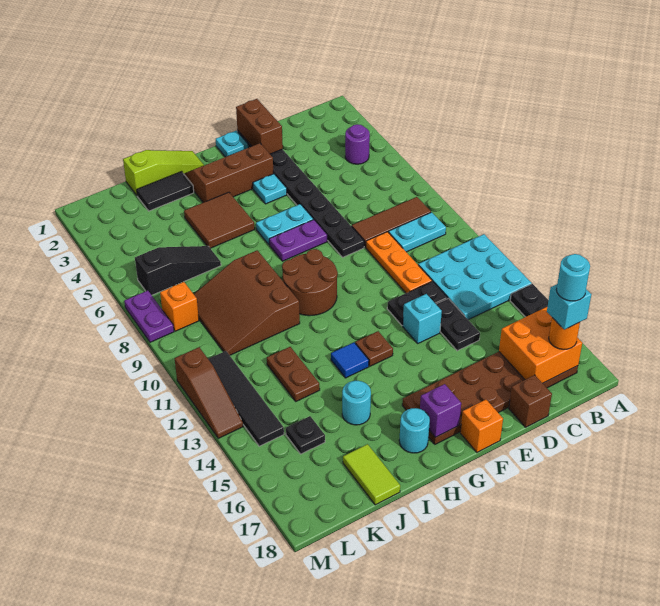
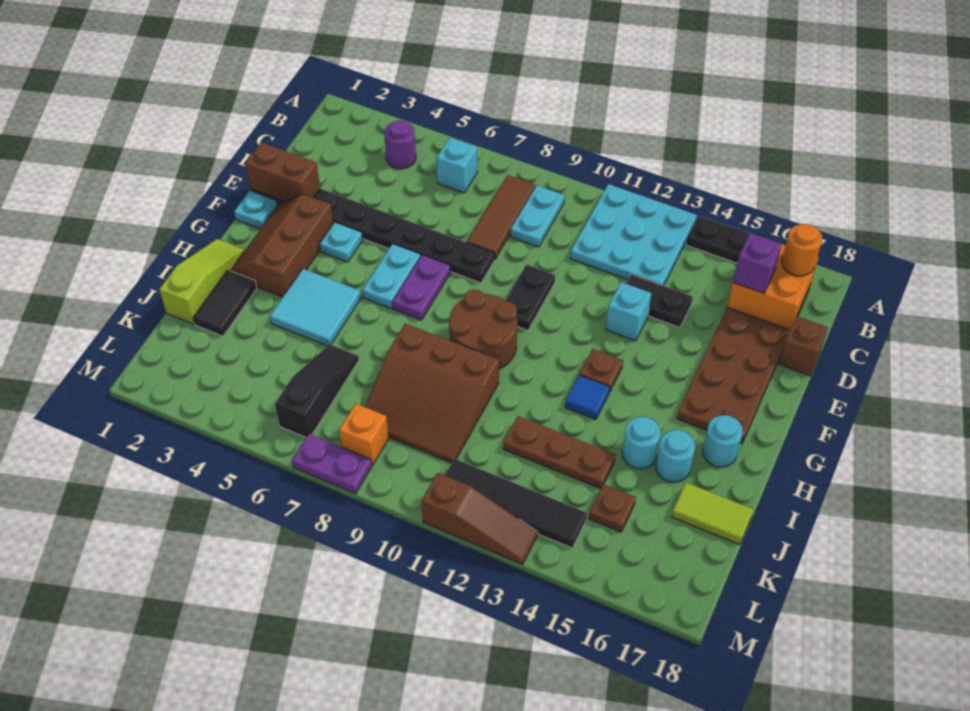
cyan brick B17 level 4 -> cyan brick B6 level 1
cyan round brick B17 level 5 -> cyan round brick I16 level 1
orange plate D9:D11 level 1 -> none
black plate D12:E12 level 1 -> black plate E10:F10 level 1
orange brick F18 level 1 -> none
purple brick G17 level 2 -> purple brick C16 level 3
brown tile H4:I5 level 1 -> cyan tile H4:I5 level 1
brown plate J12:J13 level 1 -> brown plate J12:J14 level 1
black plate K15 level 1 -> brown plate K15 level 1

